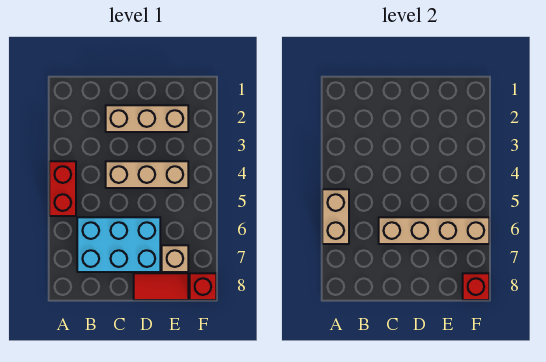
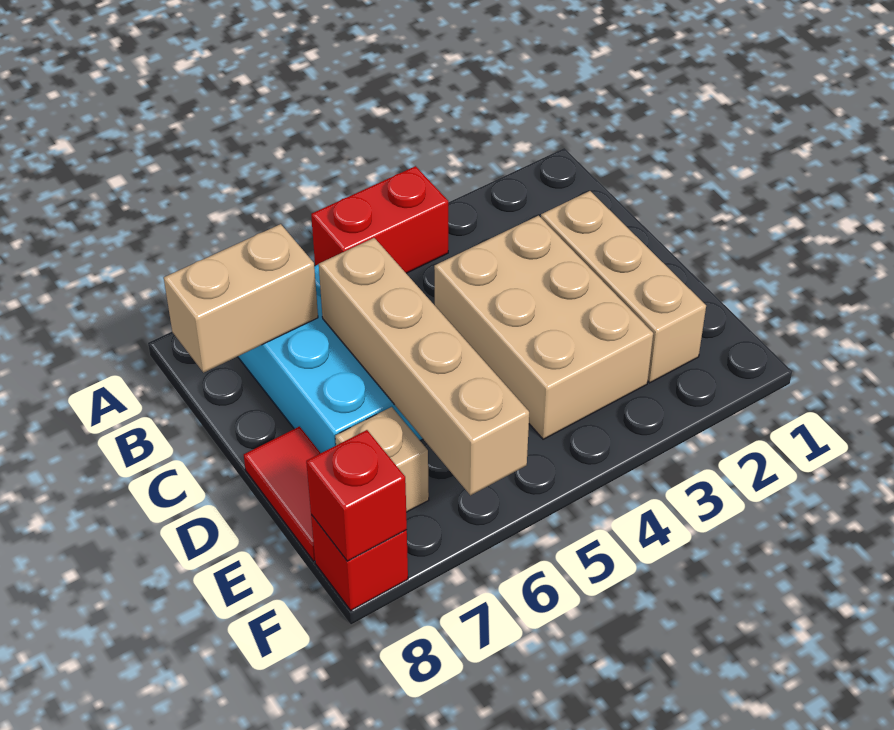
tan brick A5:A6 level 2 -> tan brick B7:B8 level 2
tan brick C4:E4 level 1 -> tan brick C3:E4 level 1

